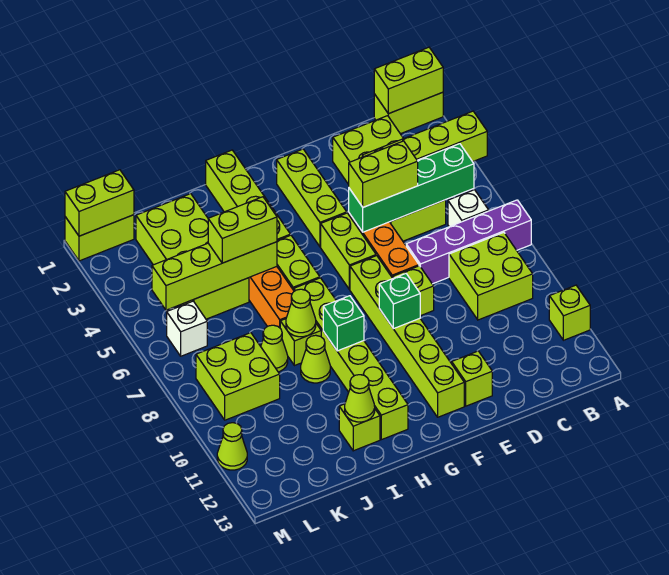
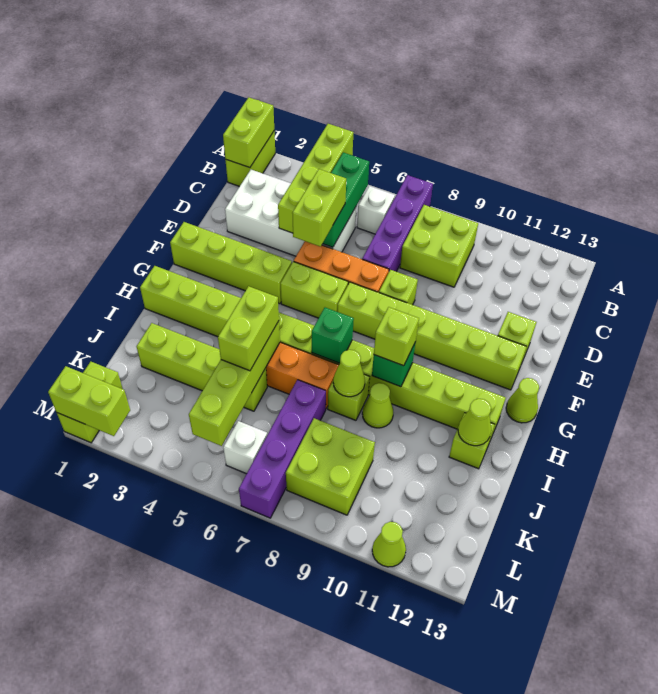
lime brick A11 level 1 -> lime brick H9 level 3
green brick B5:E5 level 2 -> green brick B5:D5 level 2
lime brick C2:D5 level 1 -> white brick C2:D5 level 1
lime brick F2:F4 level 1 -> lime brick F1:F4 level 1
green brick F9 level 2 -> green brick H7 level 2
lime brick J2:K5 level 1 -> lime brick J2:J5 level 1
none -> purple brick J7:M7 level 1
lime cone J8 level 1 -> lime cone G13 level 1
lime brick L1:M1 level 2 -> lime brick M1:M2 level 2

